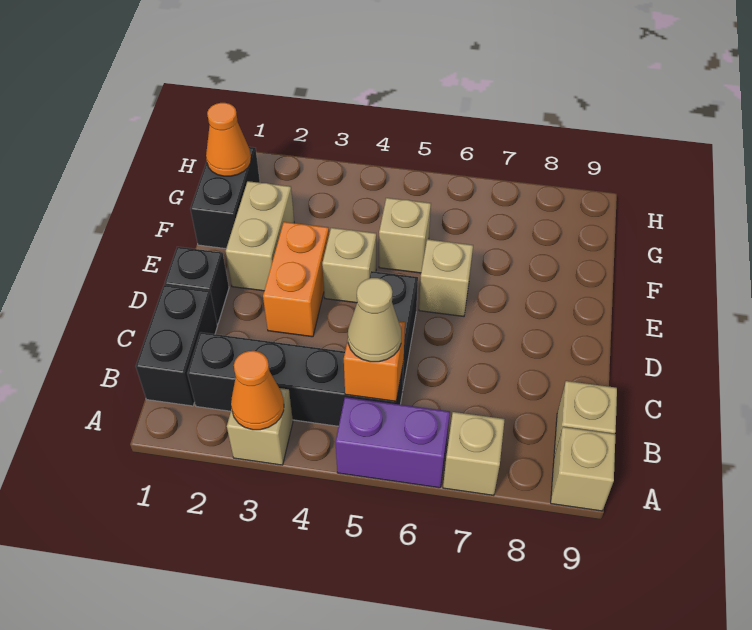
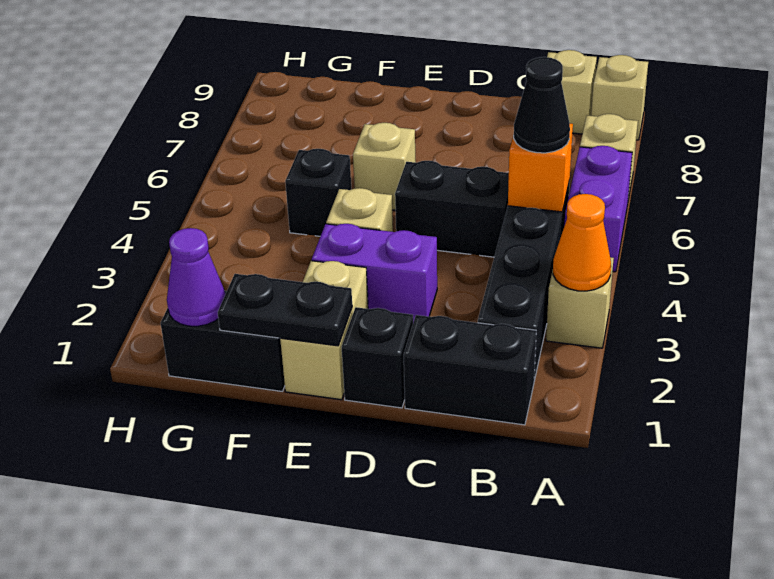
tan cone B5 level 3 -> black cone B5 level 3
orange brick D3:E3 level 1 -> purple brick D3:E3 level 1
none -> black plate E1:F1 level 2
tan brick E2:F2 level 1 -> tan brick E1:E2 level 1
tan brick F5 level 1 -> black brick F5 level 1
orange cone G1 level 2 -> purple cone G1 level 2

